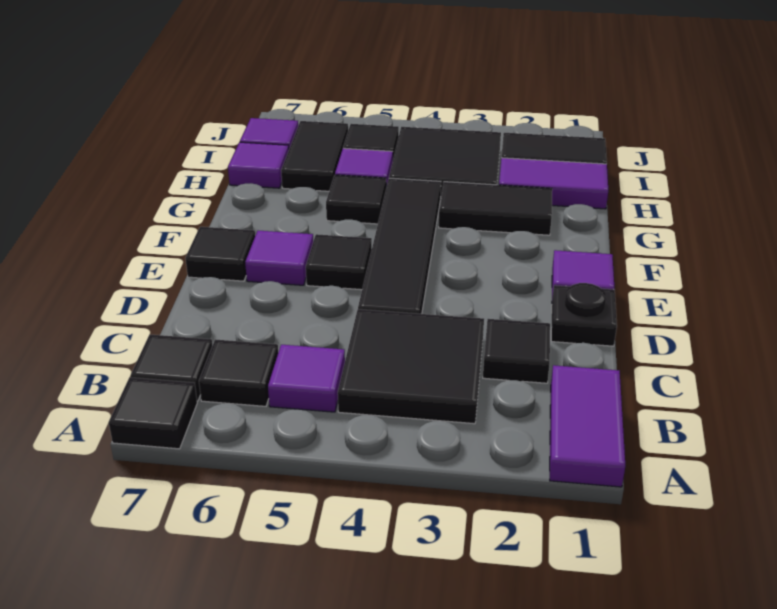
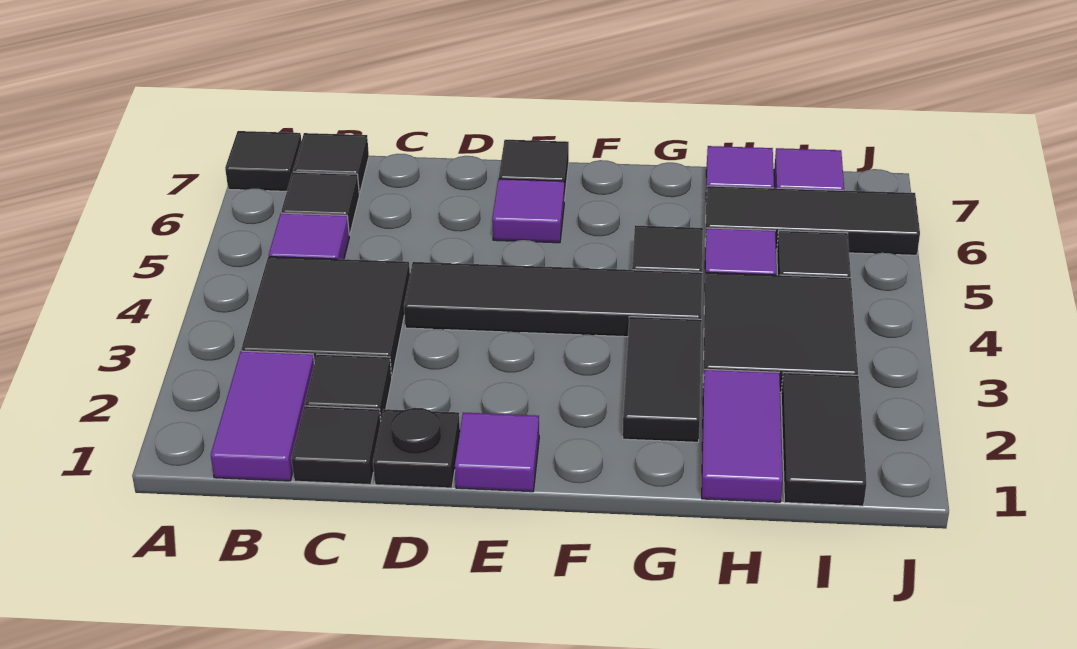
purple tile A1:B1 level 1 -> purple tile B1:B2 level 1
black tile E5 level 1 -> black tile C1 level 1
black tile H6:I6 level 1 -> black tile H6:J6 level 1

